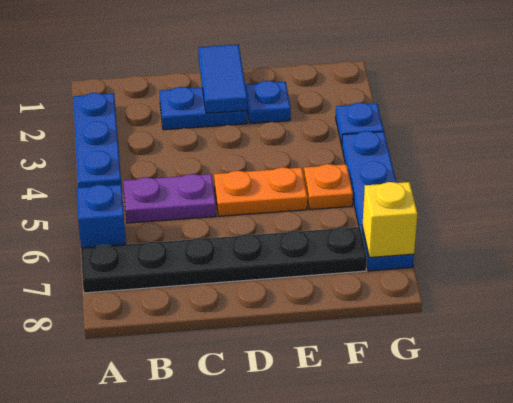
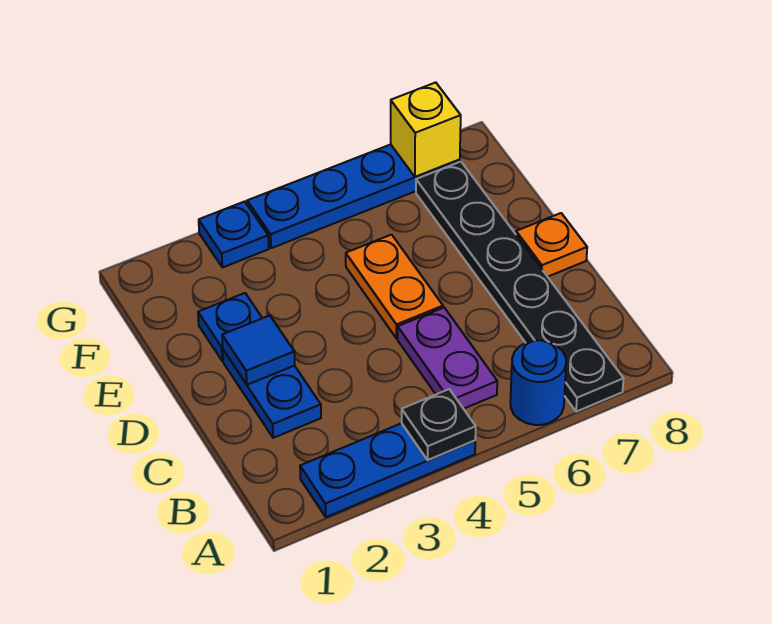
none -> black plate A4 level 2
blue brick A6 level 1 -> blue round brick A6 level 1
blue tile D1:D2 level 2 -> blue tile D2 level 2
orange plate F5 level 1 -> orange plate D8 level 1

